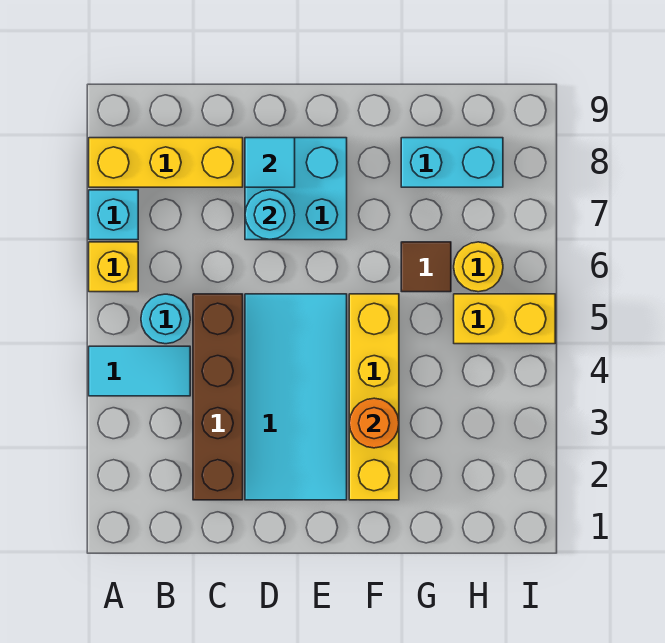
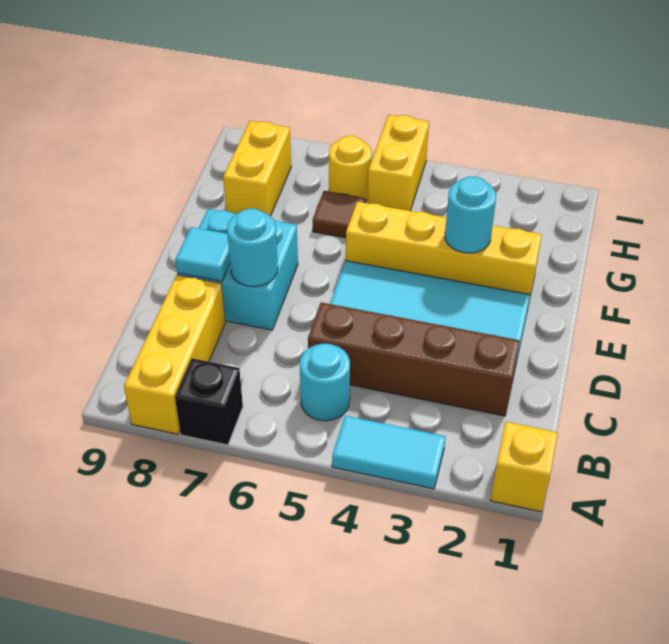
cyan tile A4:B4 level 1 -> cyan tile A3:A4 level 1
yellow brick A6 level 1 -> yellow brick A1 level 1
cyan brick A7 level 1 -> black brick A7 level 1
orange round brick F3 level 2 -> cyan round brick F3 level 2
cyan brick G8:H8 level 1 -> yellow brick G8:H8 level 1

